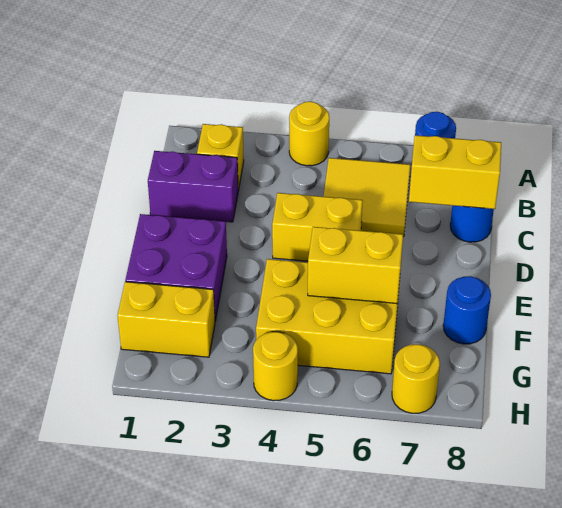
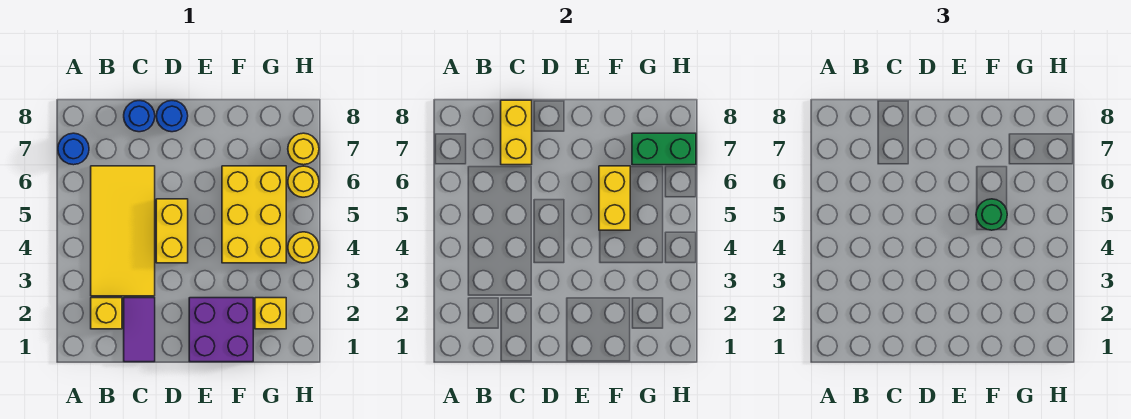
yellow round brick A4 level 1 -> yellow round brick H6 level 1
yellow tile B5:C6 level 1 -> yellow tile B3:C6 level 1
purple brick C1:C2 level 1 -> purple tile C1:C2 level 1
none -> green round brick F5 level 3
blue round brick F8 level 1 -> blue round brick D8 level 1
yellow brick G1:G2 level 1 -> yellow brick G2 level 1
none -> green brick G7:H7 level 2

